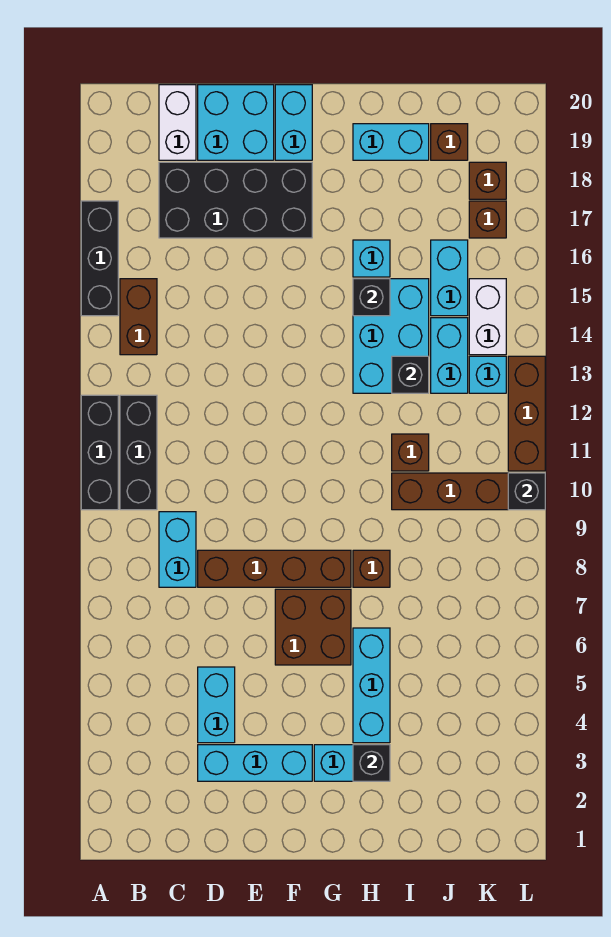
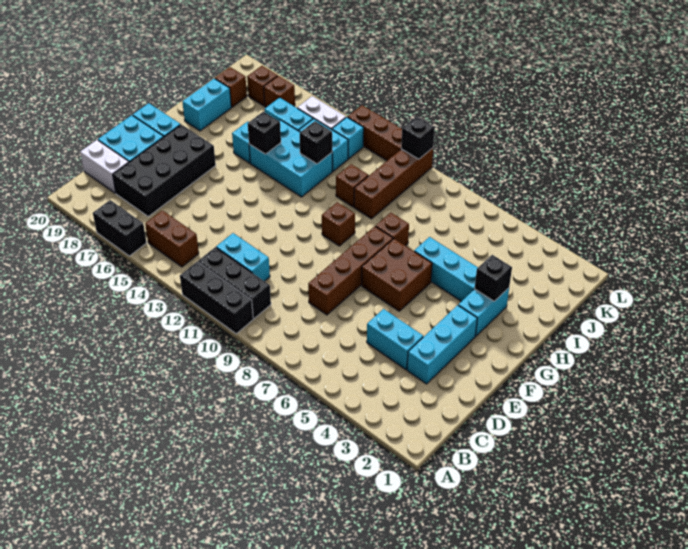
black brick A15:A17 level 1 -> black brick A16:A17 level 1
cyan brick C8:C9 level 1 -> cyan brick C11:C12 level 1
none -> brown brick G10 level 1

